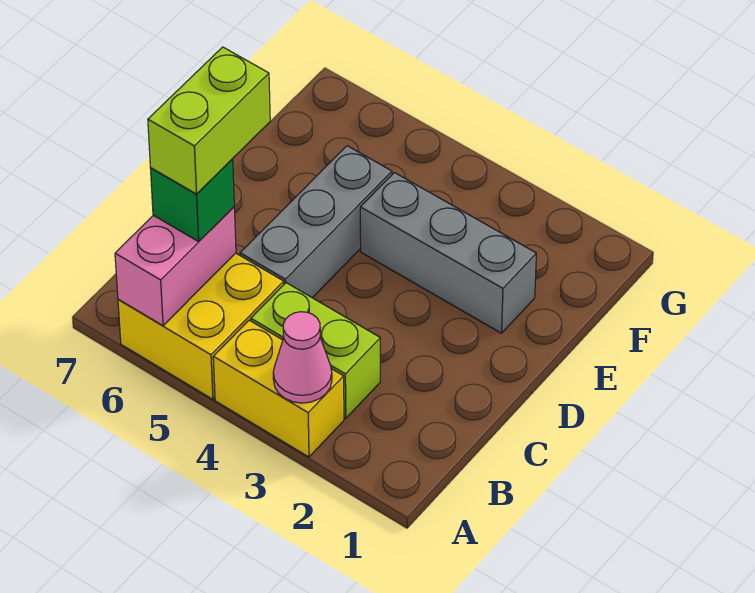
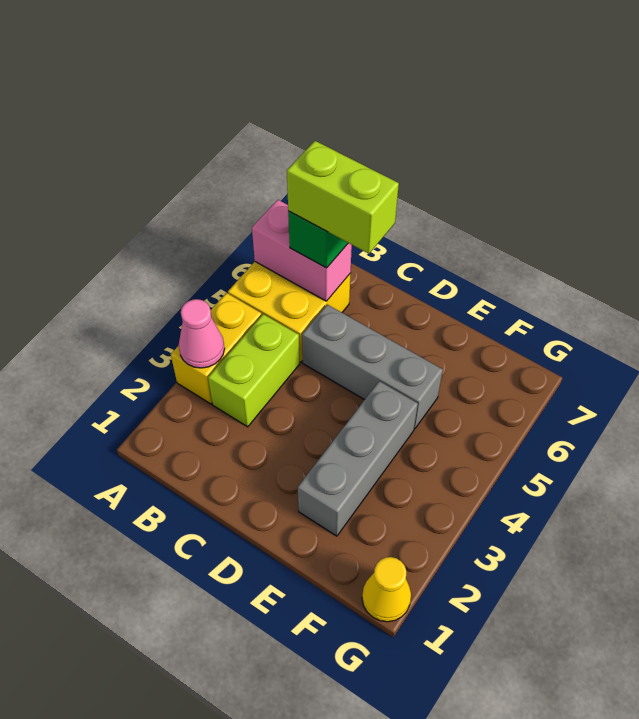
none -> yellow cone G1 level 1

